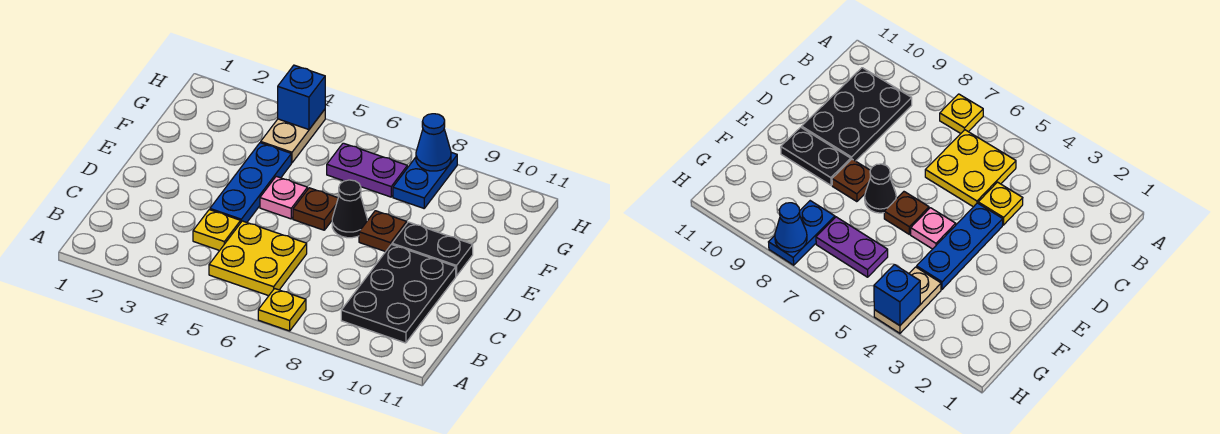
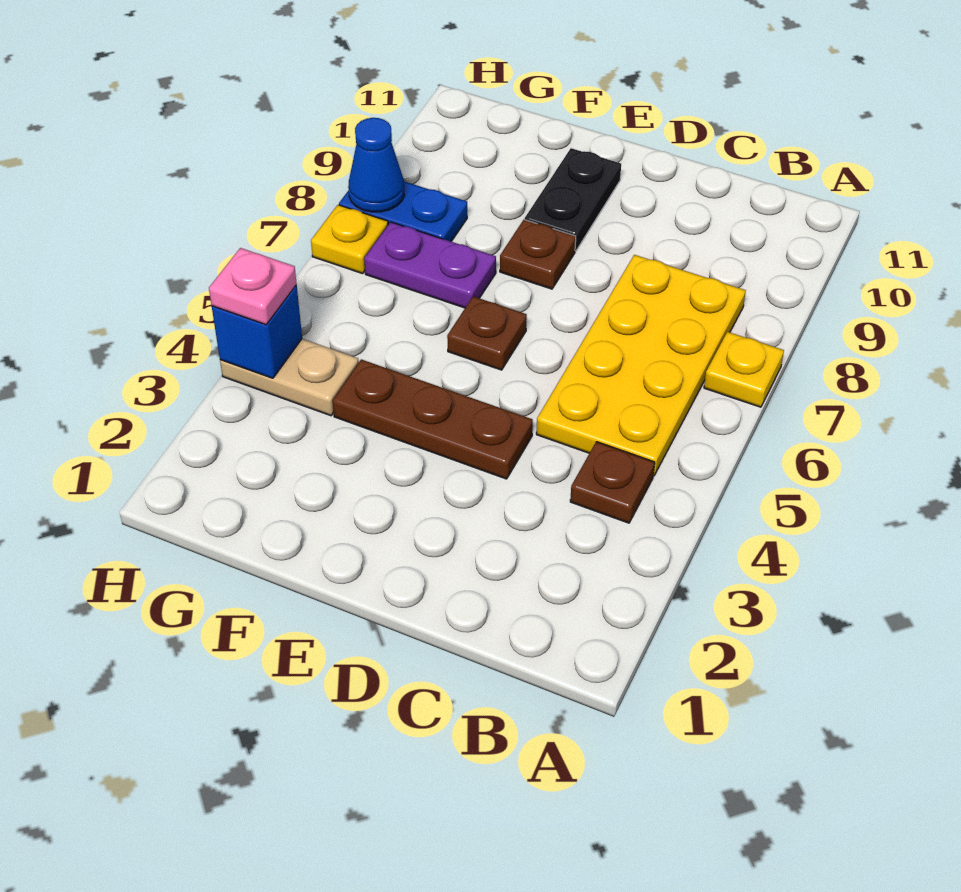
none -> brown plate B4 level 1
yellow plate B5:C6 level 1 -> yellow plate B5:C8 level 1
black plate B9:D10 level 1 -> none
yellow plate C4 level 1 -> yellow plate H7 level 1
blue plate D4:F4 level 1 -> brown plate D4:F4 level 1
pink plate E5 level 1 -> pink plate H4 level 3
black cone E7 level 1 -> none
purple plate G6:G7 level 1 -> purple plate F7:G7 level 1

